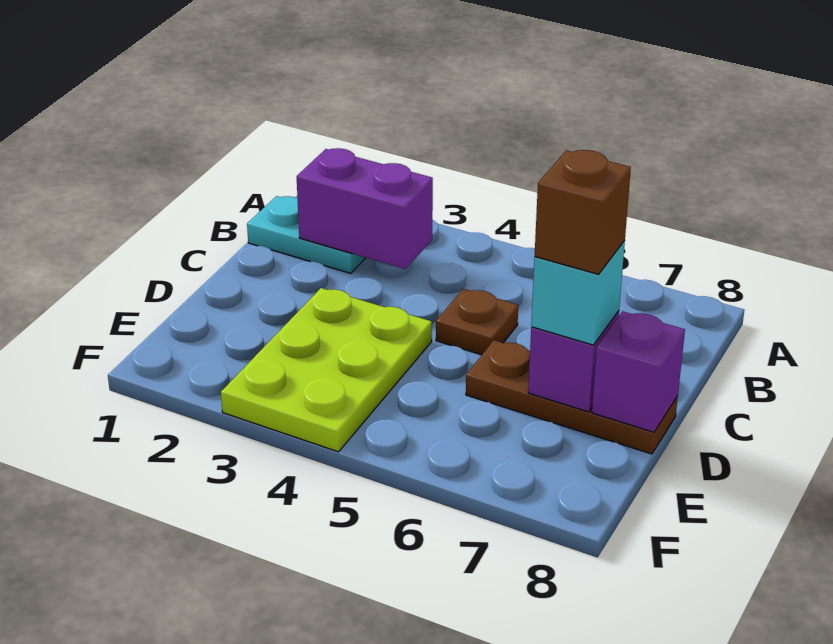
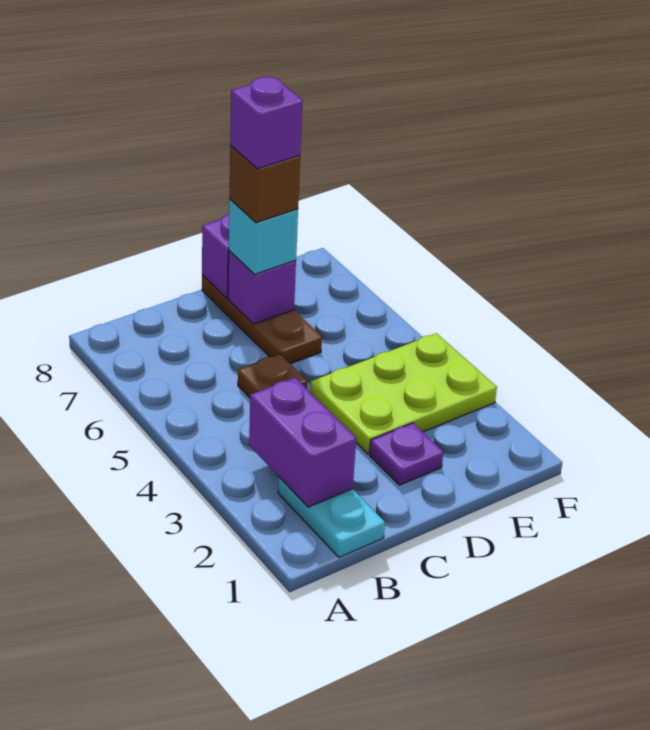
none -> purple plate D2 level 1
none -> purple brick D7 level 5

